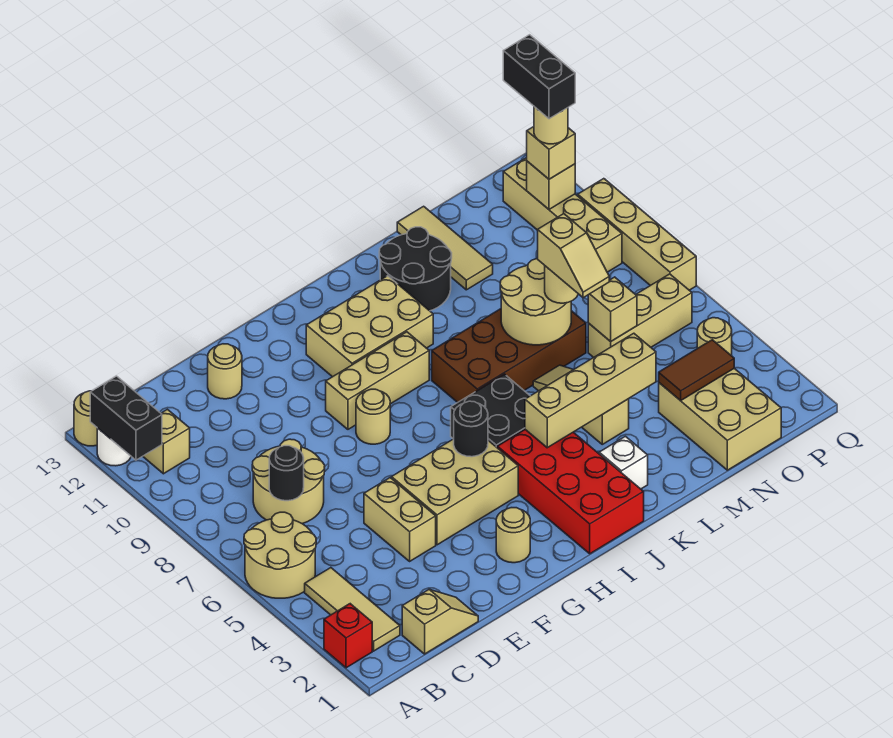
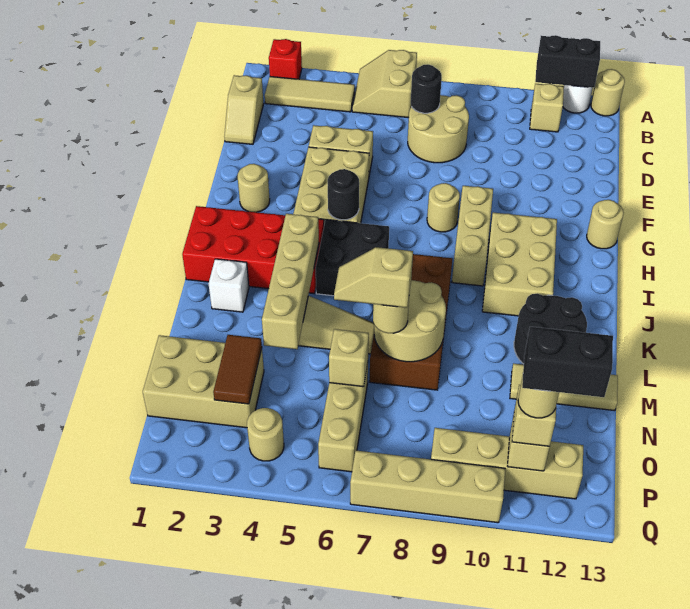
tan round brick A5:B6 level 1 -> tan slope A5:B6 level 1 top 6
tan round brick E12 level 1 -> tan round brick G13 level 1

